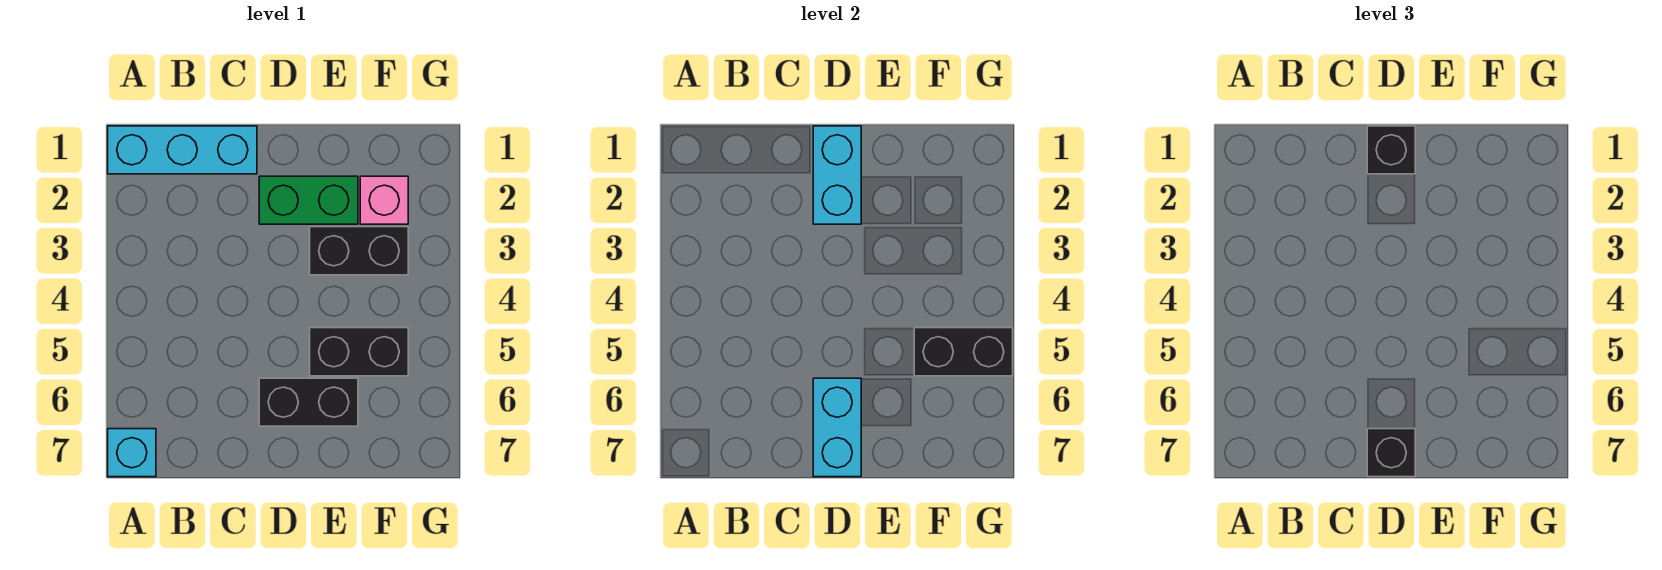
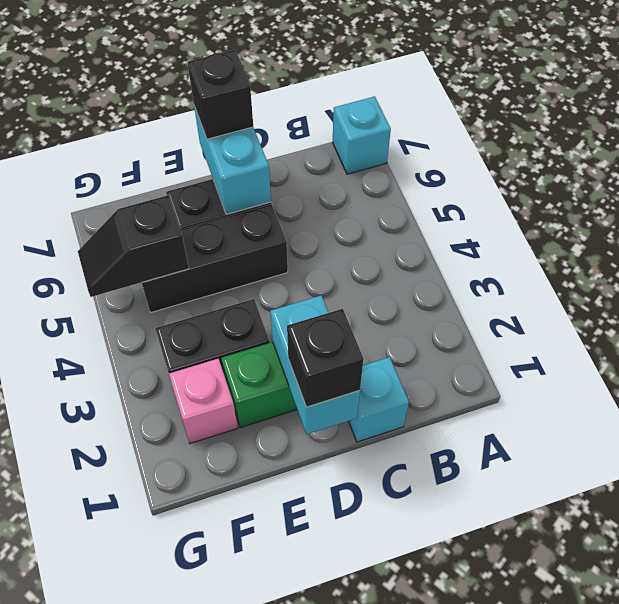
cyan brick A1:C1 level 1 -> cyan brick C1 level 1
black brick E5:F5 level 1 -> black brick D5:F5 level 1
black brick F5:G5 level 2 -> black slope F5:G5 level 2 top F

